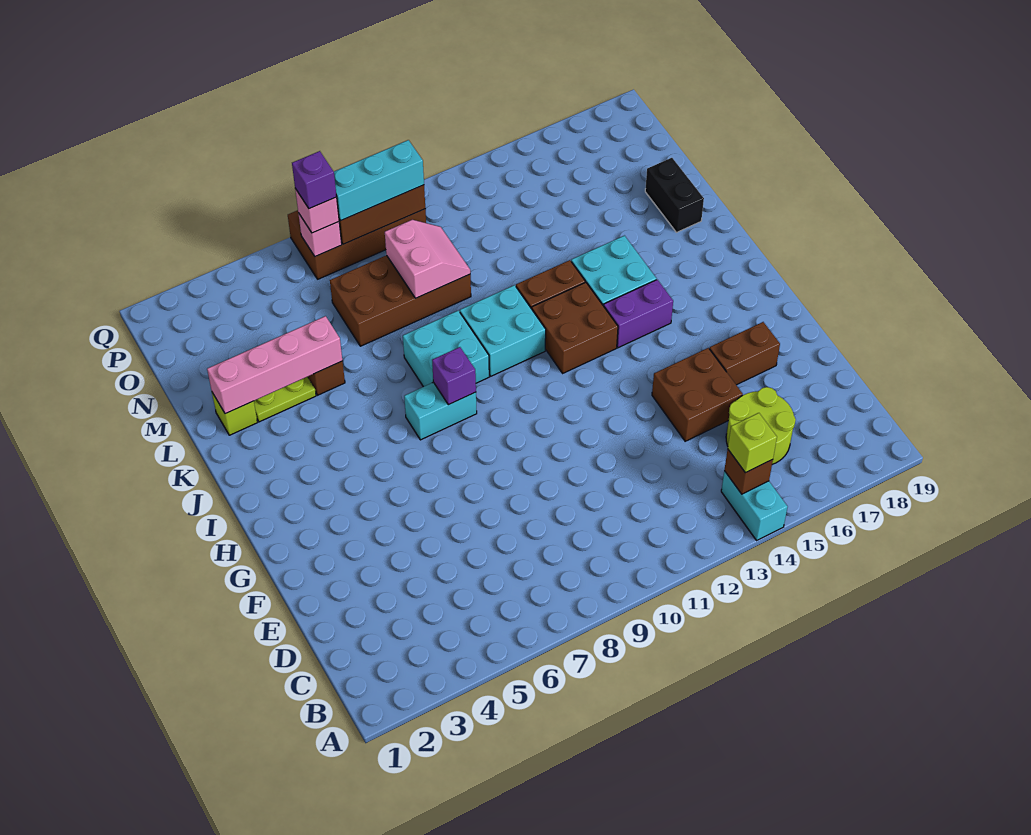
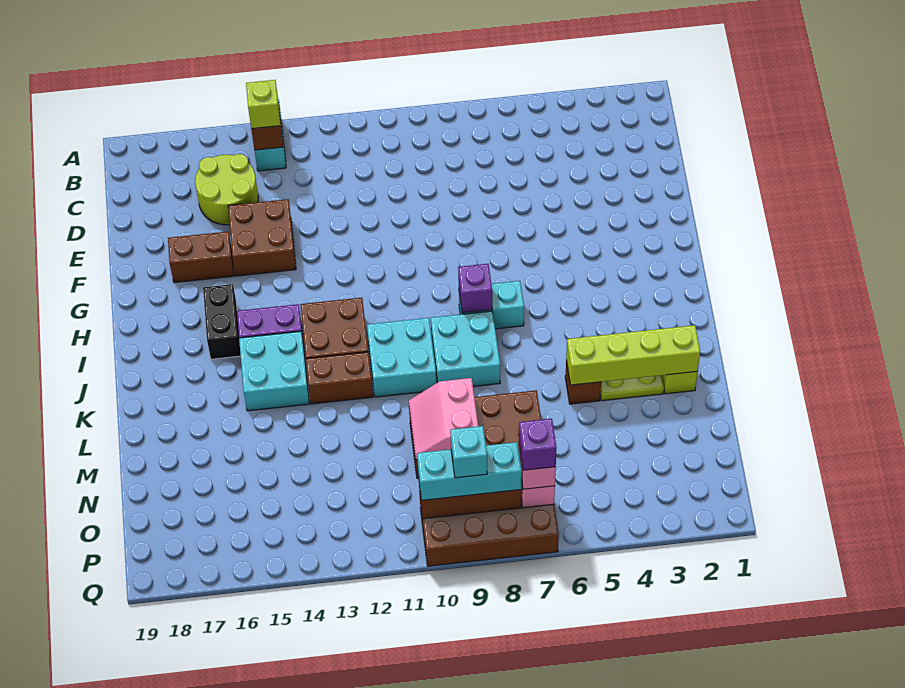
pink brick L2:L5 level 2 -> lime brick L2:L5 level 2
black brick L18:M18 level 1 -> black brick H16:I16 level 1
none -> cyan brick P9 level 4

